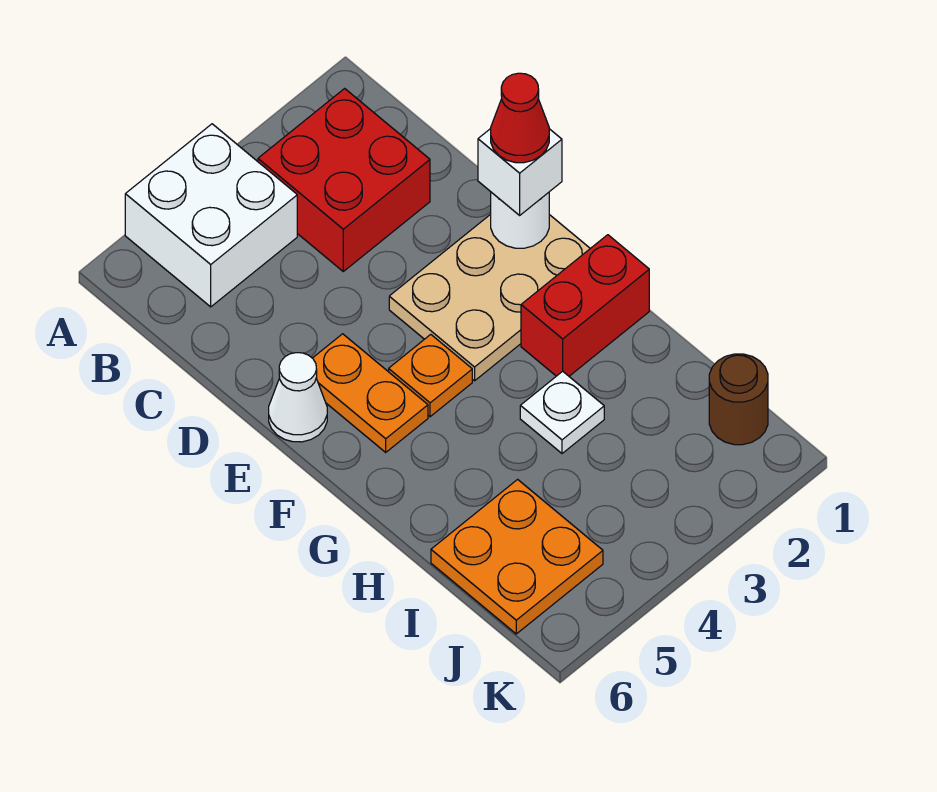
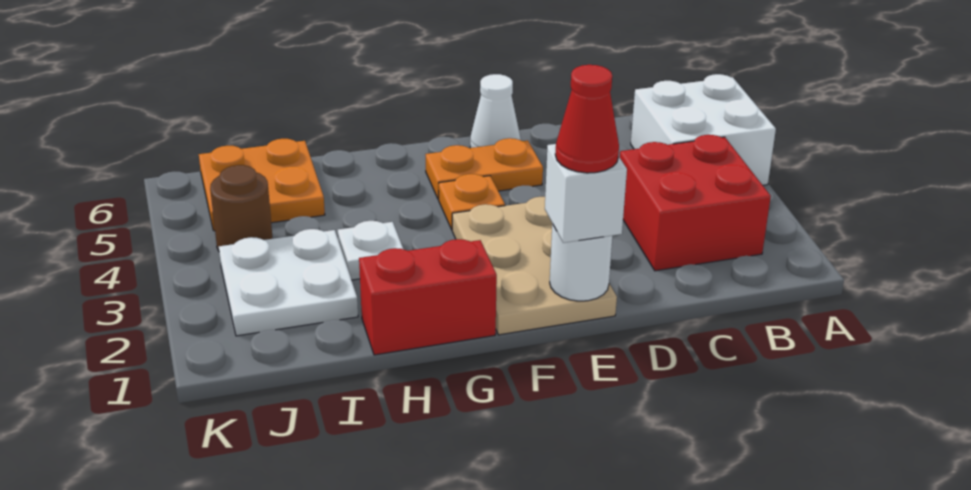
red brick G1:G2 level 1 -> red brick G1:H1 level 1
none -> white plate I2:J3 level 1
brown round brick J1 level 1 -> brown round brick J4 level 1

